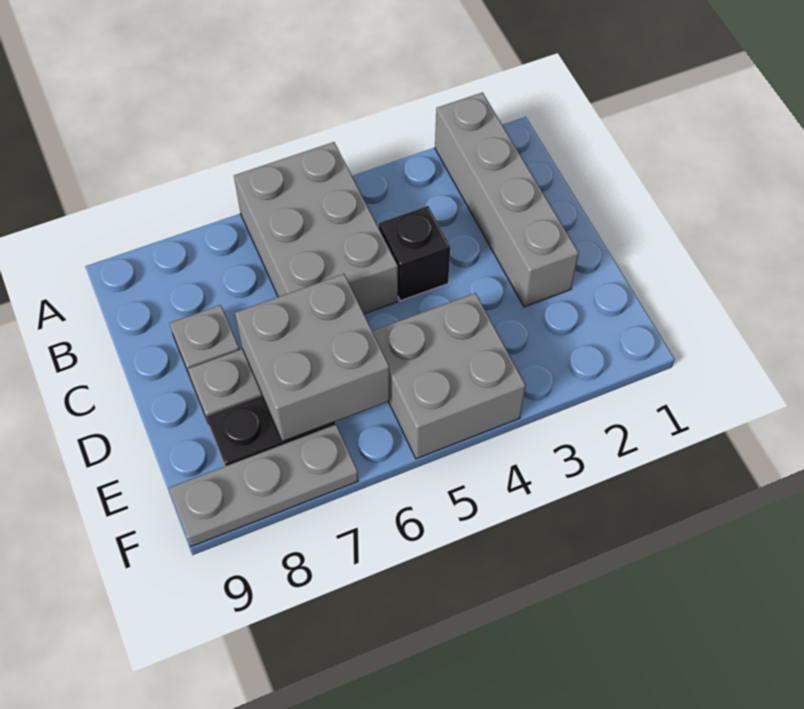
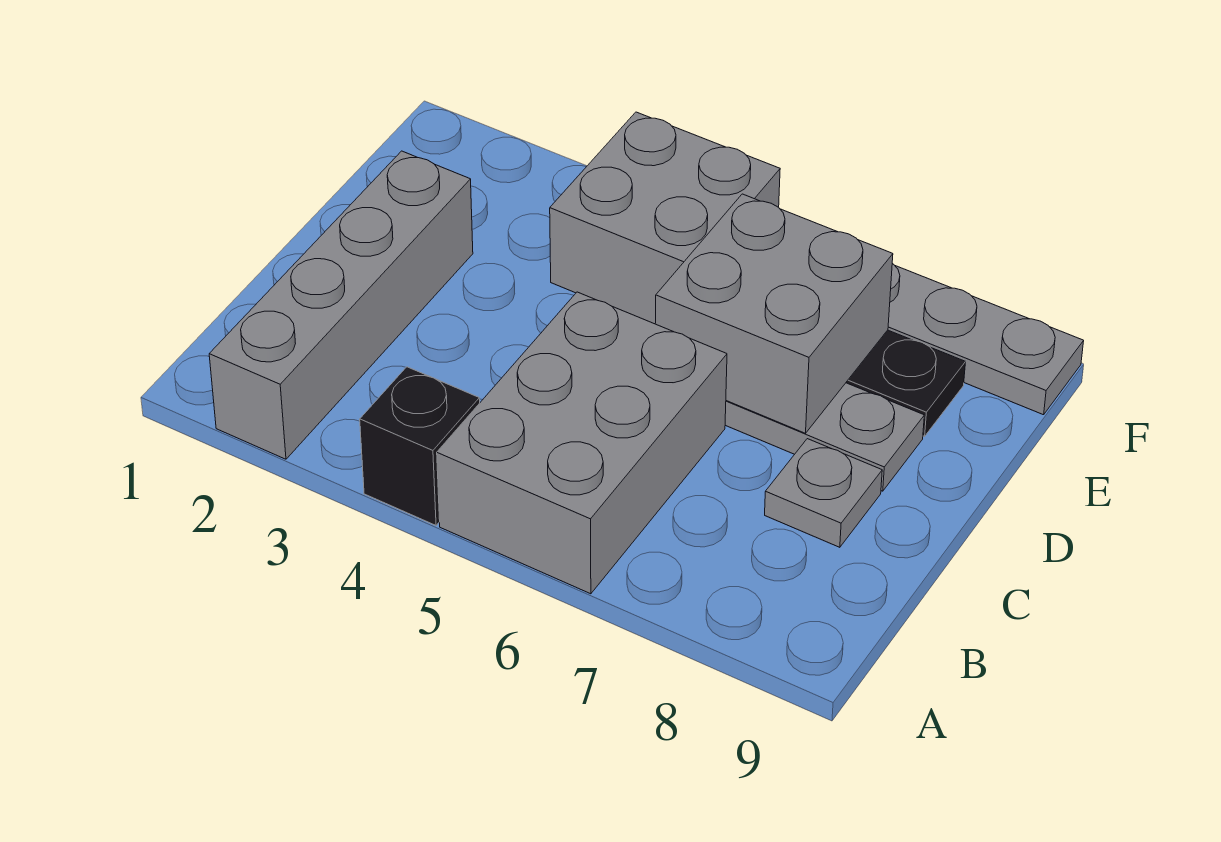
black brick C4 level 1 -> black brick A4 level 1

